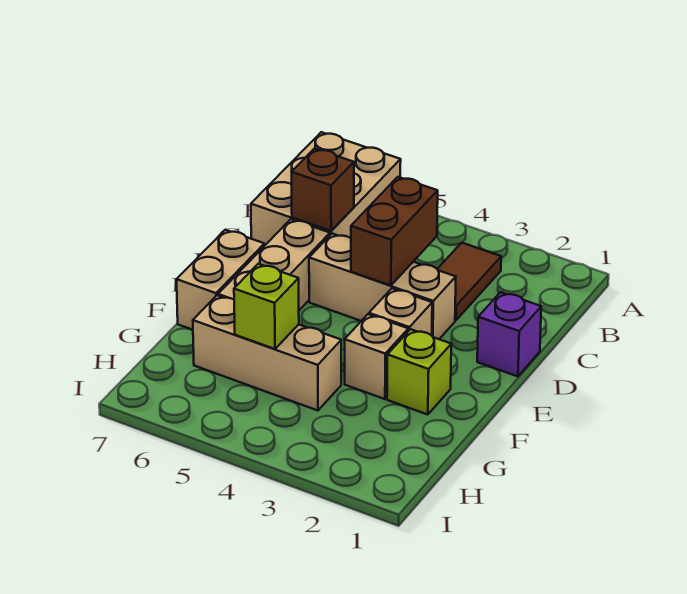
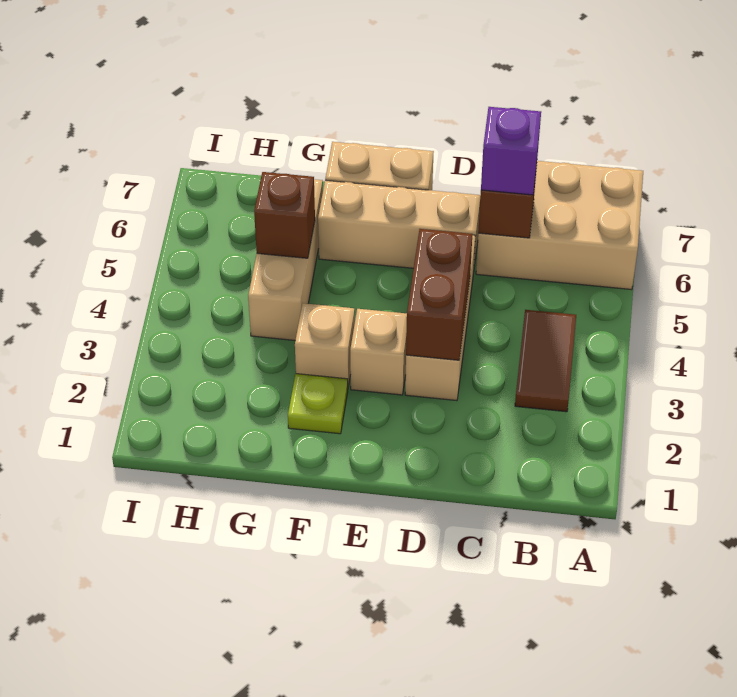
brown tile B3:C3 level 1 -> brown tile B3:B4 level 1
brown brick C4:D4 level 2 -> brown brick D3:D4 level 2
purple brick D1 level 1 -> purple brick C6 level 3
lime brick F2 level 1 -> lime plate F2 level 1
lime brick G5 level 2 -> brown brick G5 level 2

